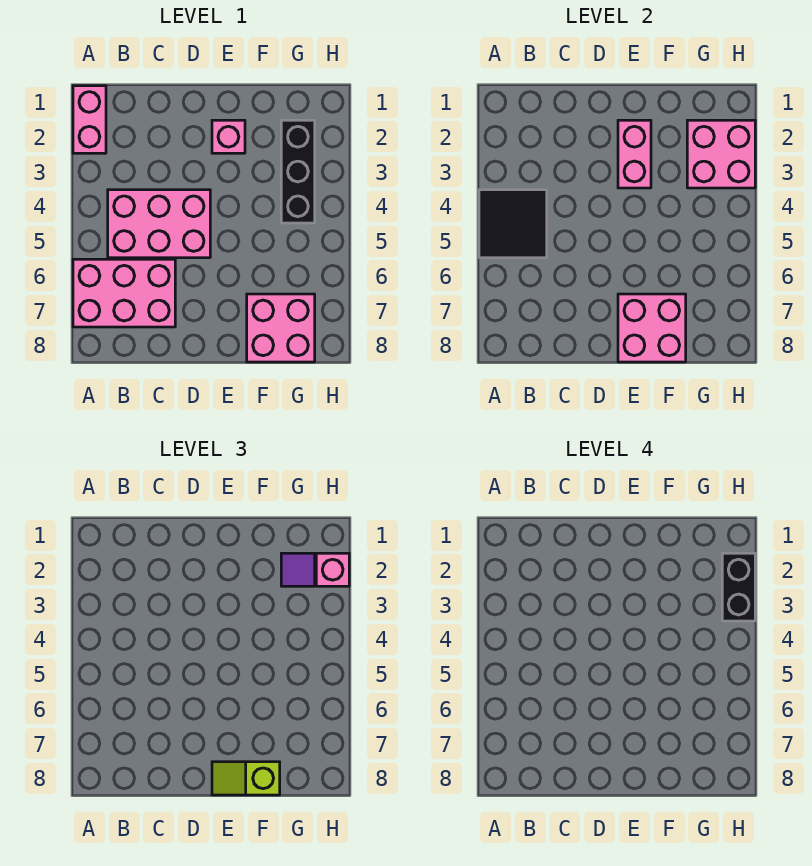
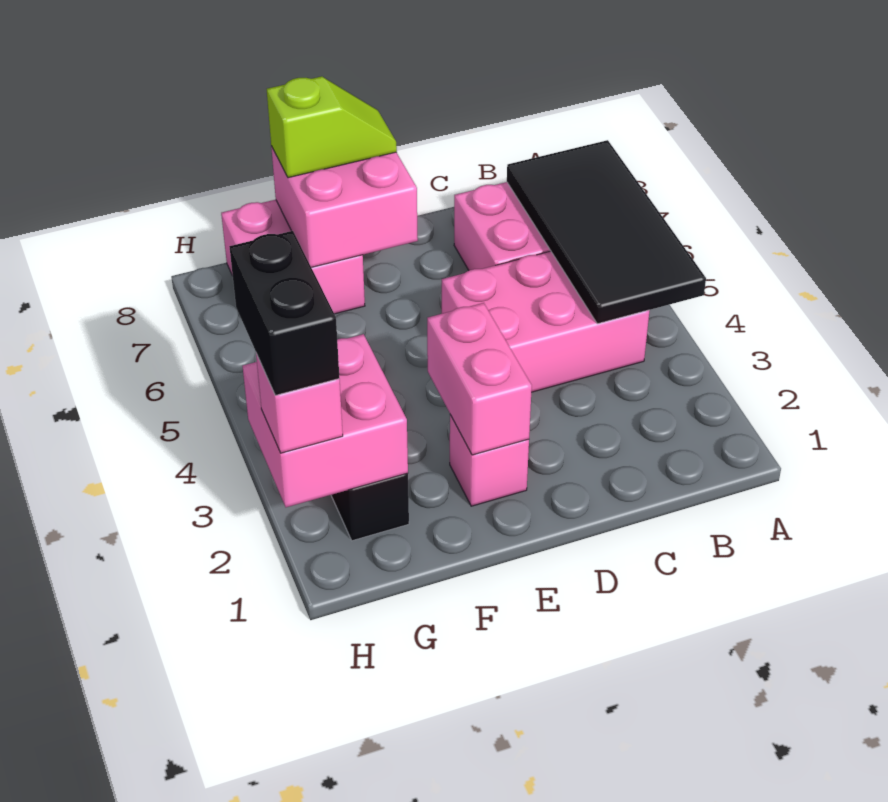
pink brick A1:A2 level 1 -> none
black tile A4:B5 level 2 -> black tile A4:B7 level 2
purple tile G2 level 3 -> none

